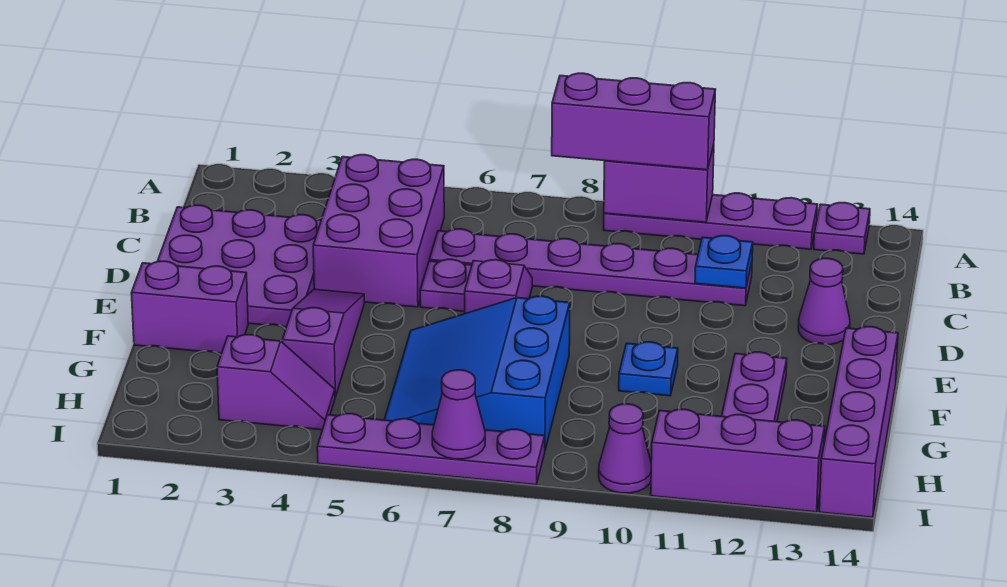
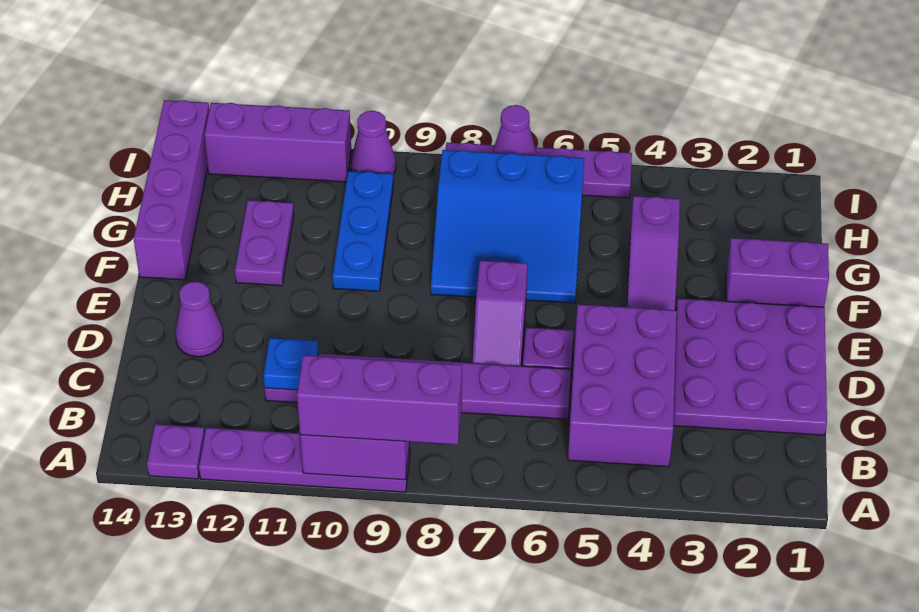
blue slope F6:H8 level 1 top 8 -> blue slope F6:H8 level 1 top H
blue plate F10 level 1 -> blue plate F10:H10 level 1
purple slope H3:H4 level 1 top 3 -> none

